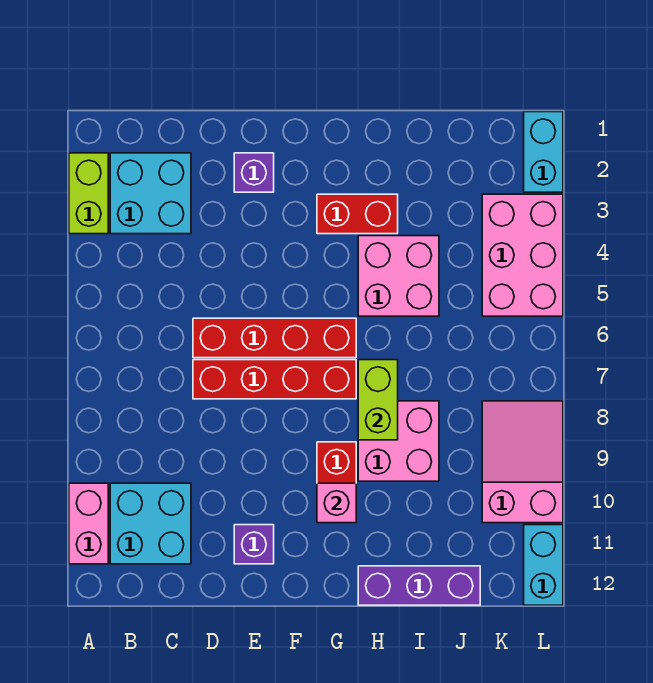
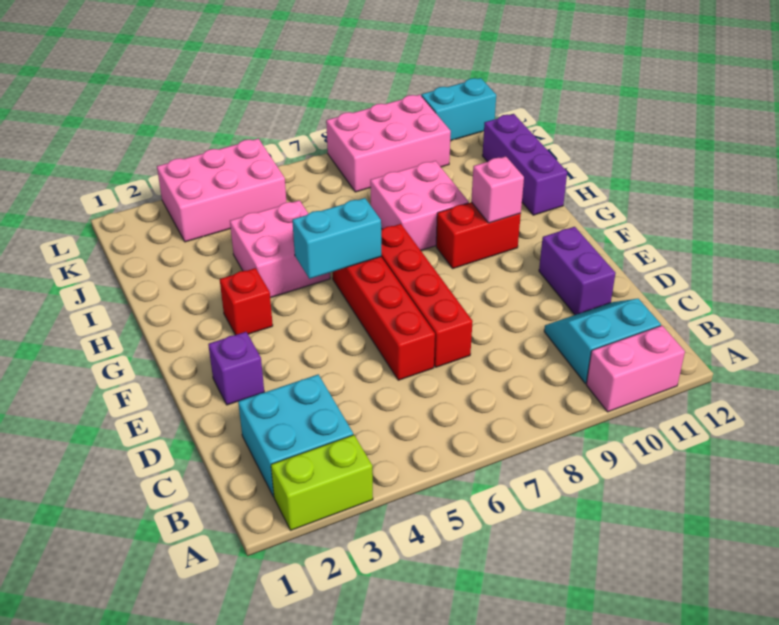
cyan brick B10:C11 level 1 -> cyan slope B10:C11 level 1 top B
purple brick E11 level 1 -> purple brick D11:E11 level 1
red brick G3:H3 level 1 -> red brick G3 level 1
lime brick H7:H8 level 2 -> none
pink slope K8:L10 level 1 top 10 -> pink brick K8:L10 level 1
cyan brick L1:L2 level 1 -> cyan brick G5:G6 level 2

